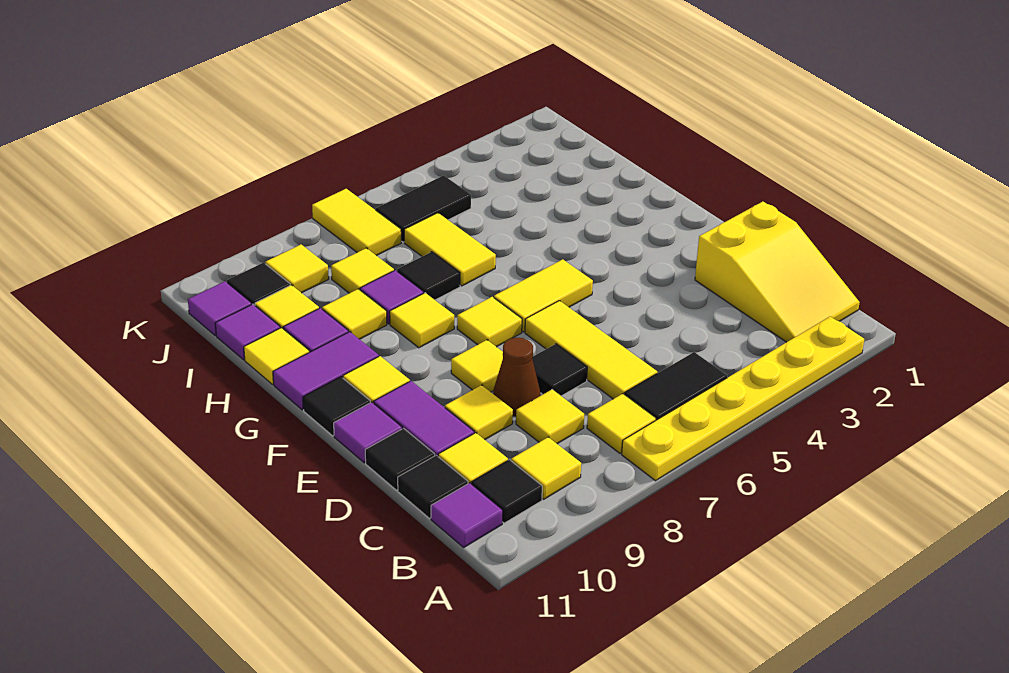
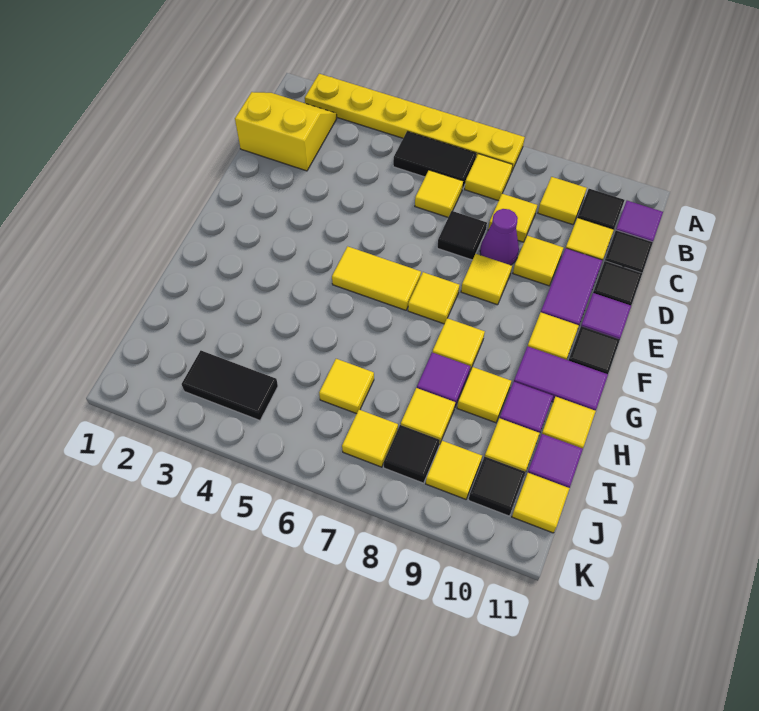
yellow slope B1:D2 level 1 top D -> yellow slope B1:C2 level 1 top C
yellow tile C6:E6 level 1 -> yellow tile C6 level 1
brown cone D8 level 1 -> purple cone D8 level 1
yellow tile H6:I6 level 1 -> yellow tile I6 level 1
black tile H7 level 1 -> black tile J8 level 1
black tile J5:J6 level 1 -> black tile J3:J4 level 1
yellow tile J7:K7 level 1 -> yellow tile J7 level 1
purple tile J11 level 1 -> yellow tile J11 level 1

